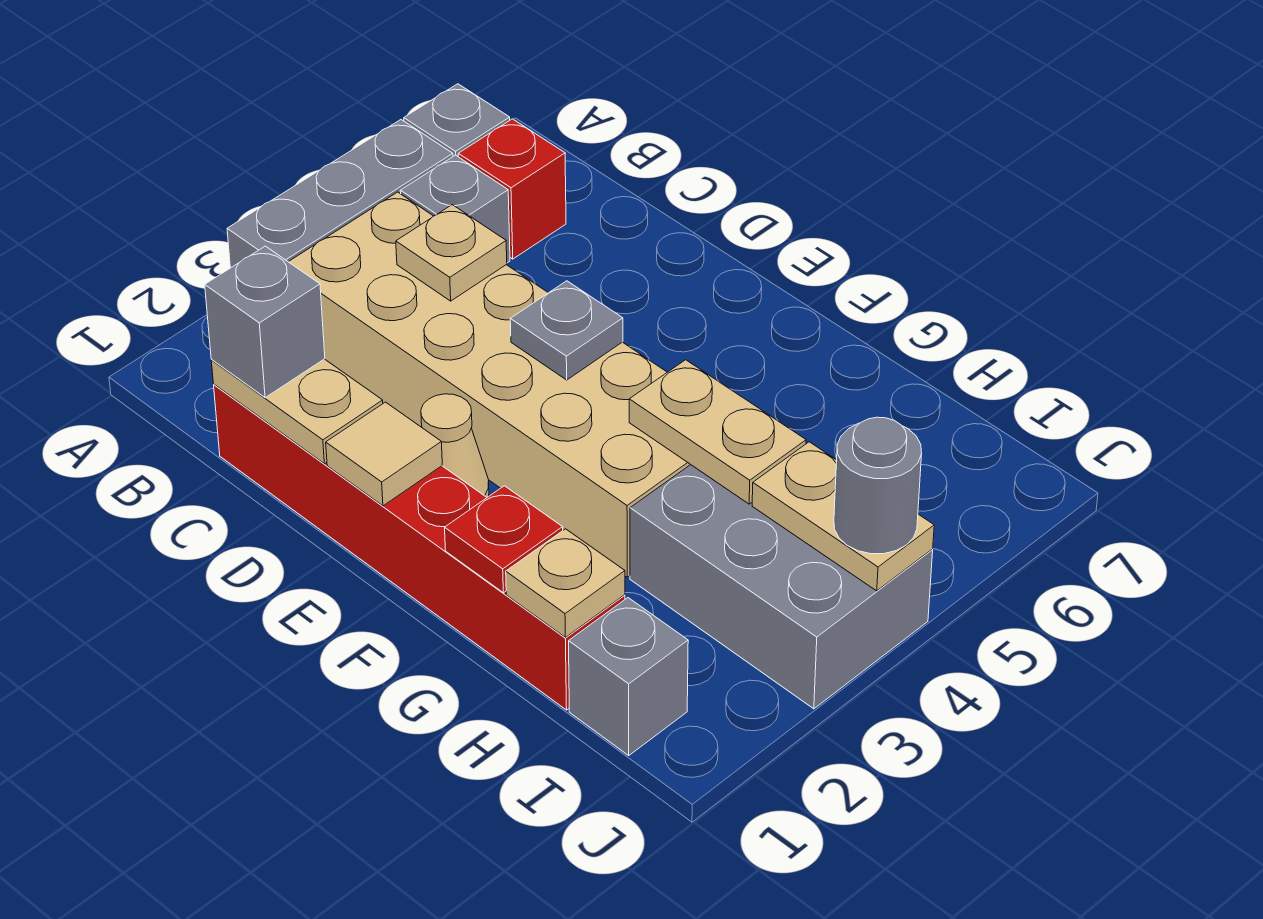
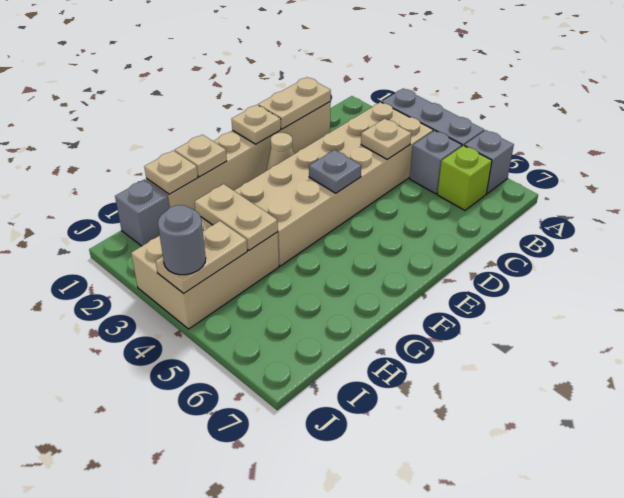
red brick B6 level 1 -> lime brick B6 level 1
red brick C1:H1 level 1 -> tan brick C1:H1 level 1
grey brick C1 level 3 -> none
tan tile E1 level 2 -> tan plate E1 level 2
red plate G1 level 2 -> tan plate G1 level 2
tan plate G4:H4 level 2 -> tan plate H3:H4 level 2
grey brick H3:J4 level 1 -> tan brick H3:J4 level 1

